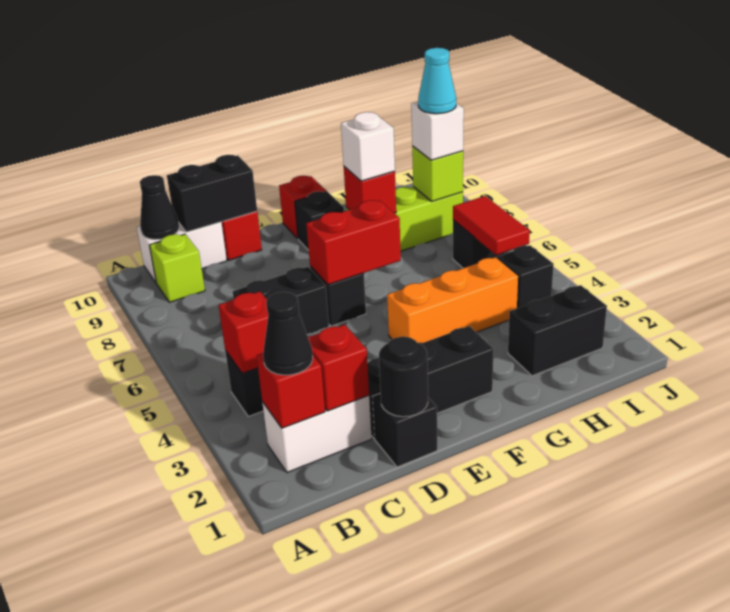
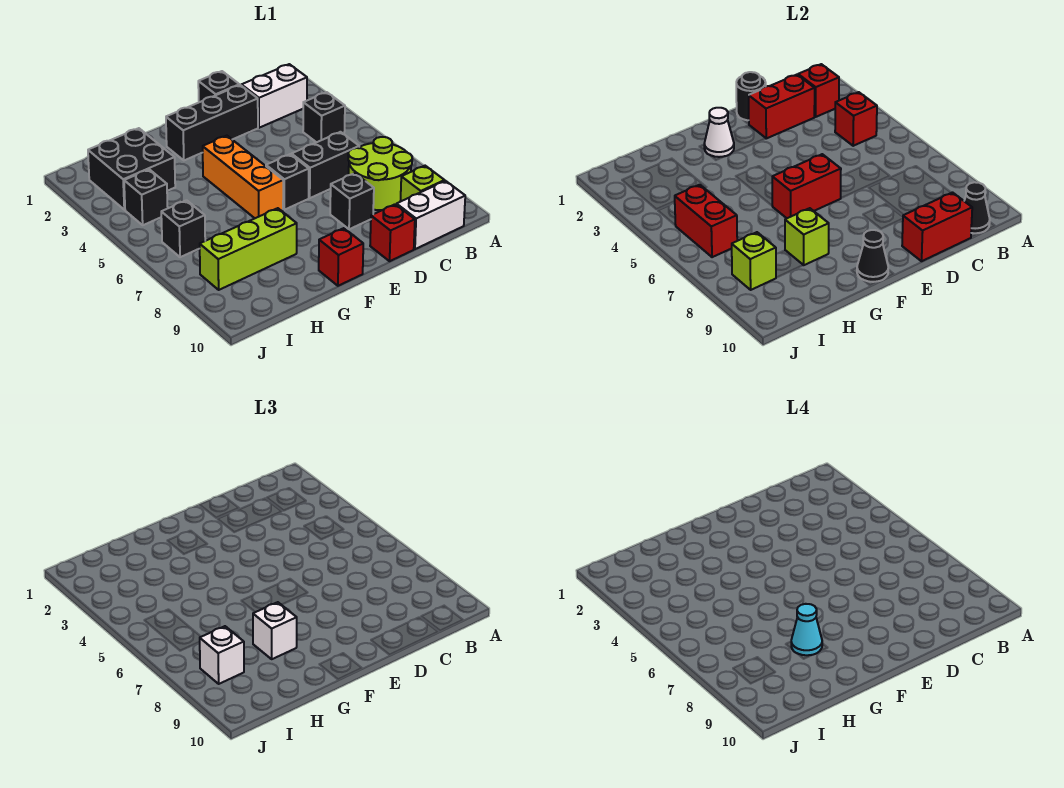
black cone B2 level 3 -> black cone F10 level 2
none -> lime round brick B7:C8 level 1
red brick C2 level 2 -> red brick C2:D2 level 2
black brick C10:D10 level 2 -> red brick C10:D10 level 2
none -> white cone F2 level 2
orange brick F4:H4 level 1 -> orange brick F4:F6 level 1
black brick F9 level 1 -> black brick D8 level 1
red brick G8 level 2 -> lime brick G8 level 2
black brick H2:I2 level 1 -> black brick H2:I3 level 1
red tile I5:I6 level 2 -> red brick I5:I6 level 2
cyan cone I8 level 4 -> cyan cone G8 level 4

